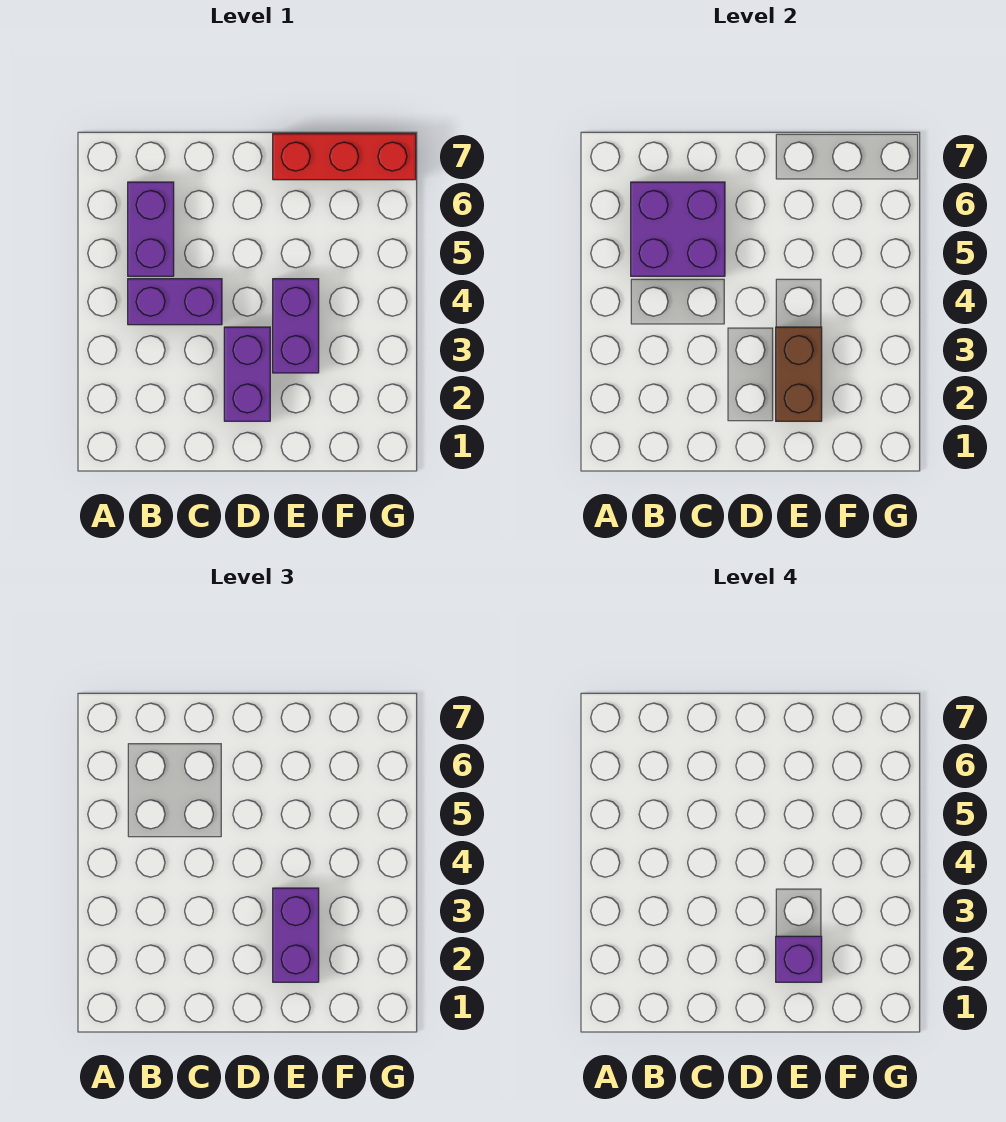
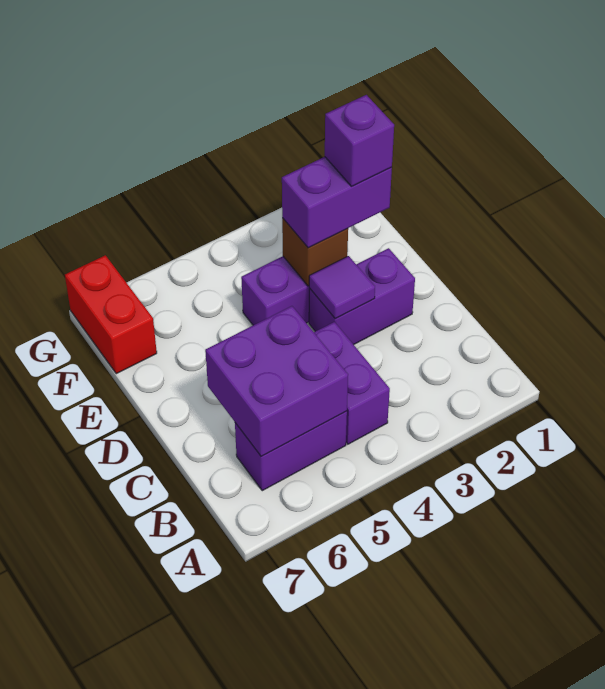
none -> purple tile D3 level 2
brown brick E2:E3 level 2 -> brown brick E3 level 2
red brick E7:G7 level 1 -> red brick F7:G7 level 1

